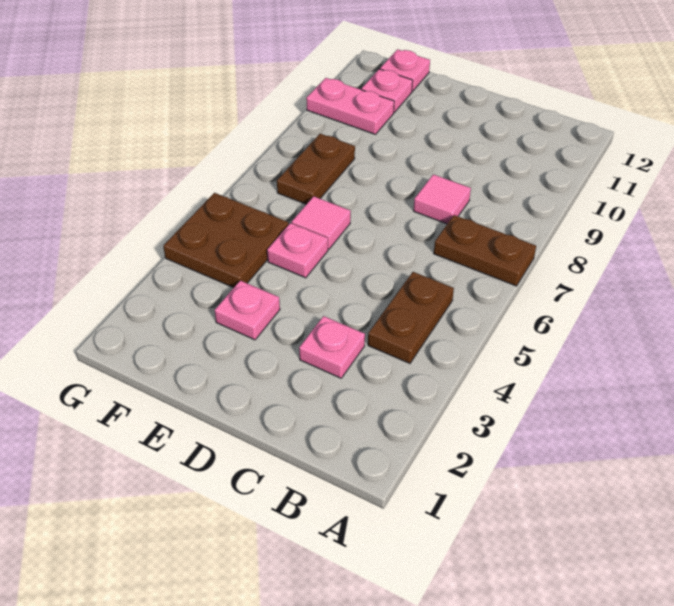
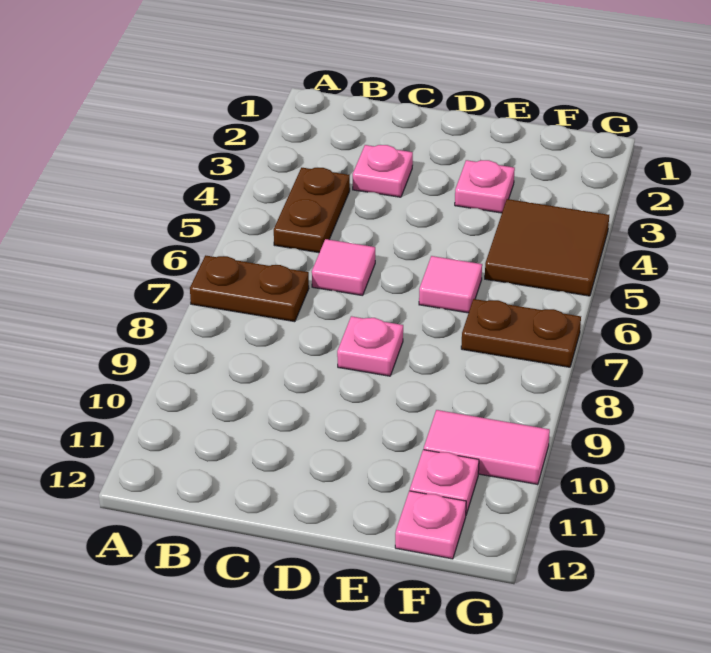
pink tile C8 level 1 -> pink tile C6 level 1
pink plate E5 level 1 -> pink plate D8 level 1
brown plate F4:G5 level 1 -> brown tile F4:G5 level 1
brown plate F7:F8 level 1 -> brown plate F7:G7 level 1
pink plate F10:G10 level 1 -> pink tile F10:G10 level 1

